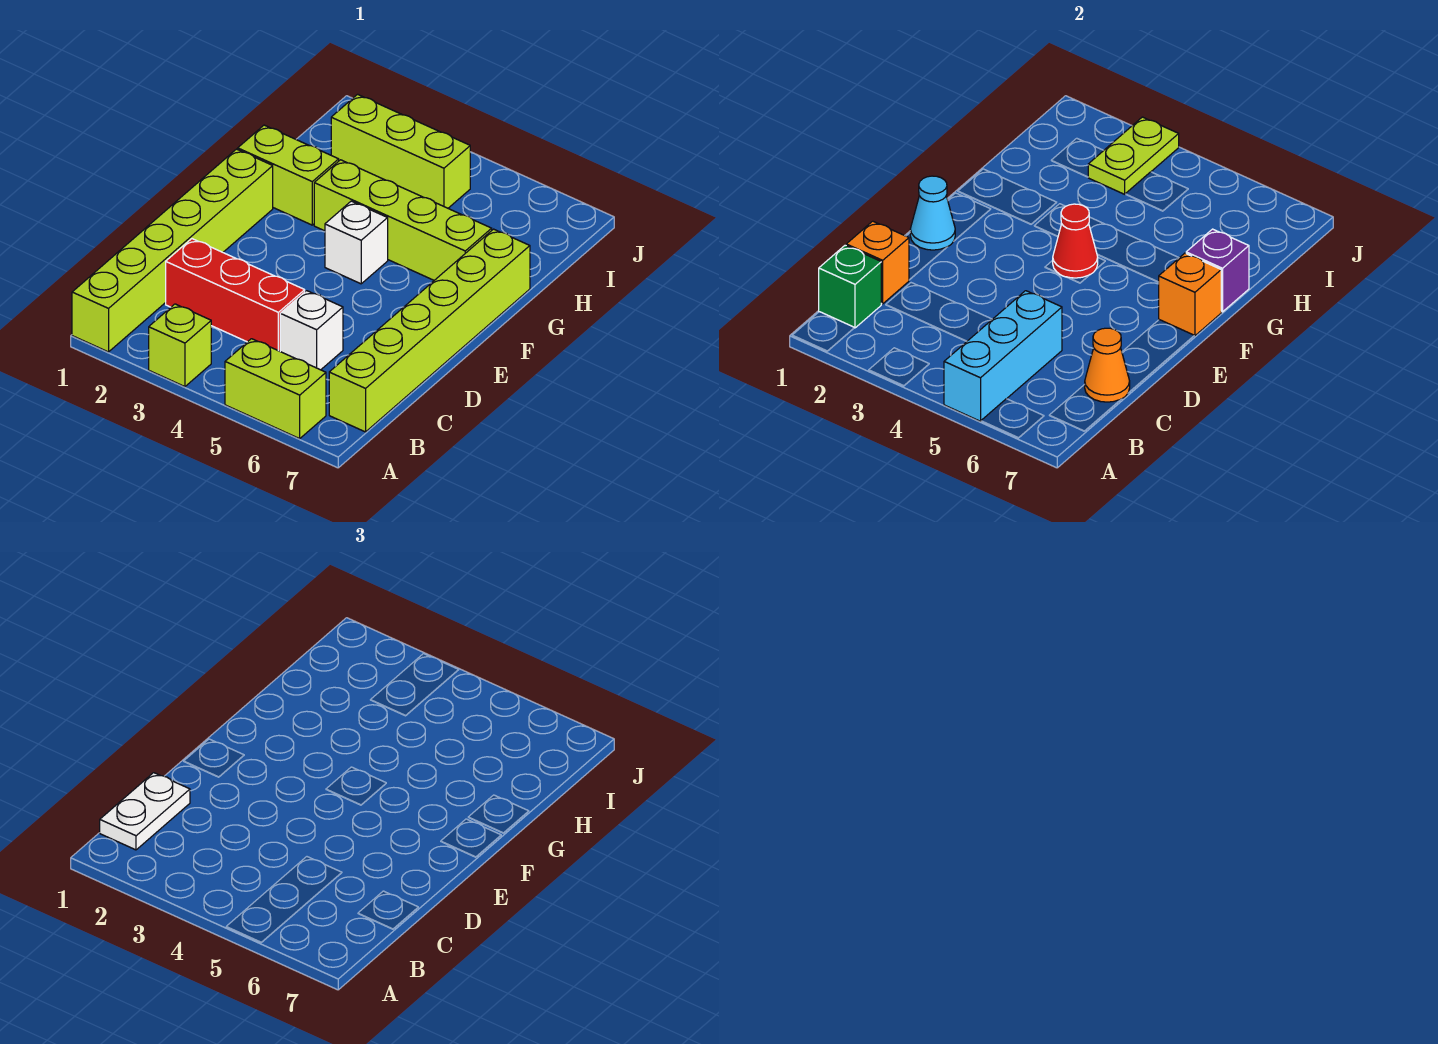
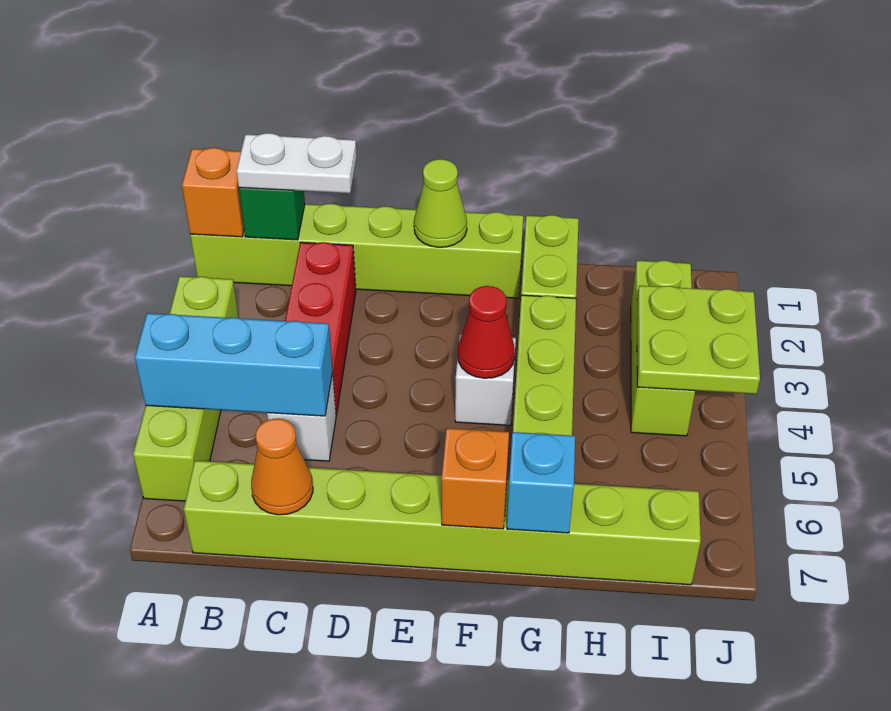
lime brick B7:G7 level 1 -> lime brick B7:I7 level 1
orange brick C1 level 2 -> orange brick A1 level 2
cyan cone E1 level 2 -> lime cone E1 level 2
purple brick G7 level 2 -> cyan brick G7 level 2
lime plate I3:J3 level 2 -> lime plate I3:J4 level 2

